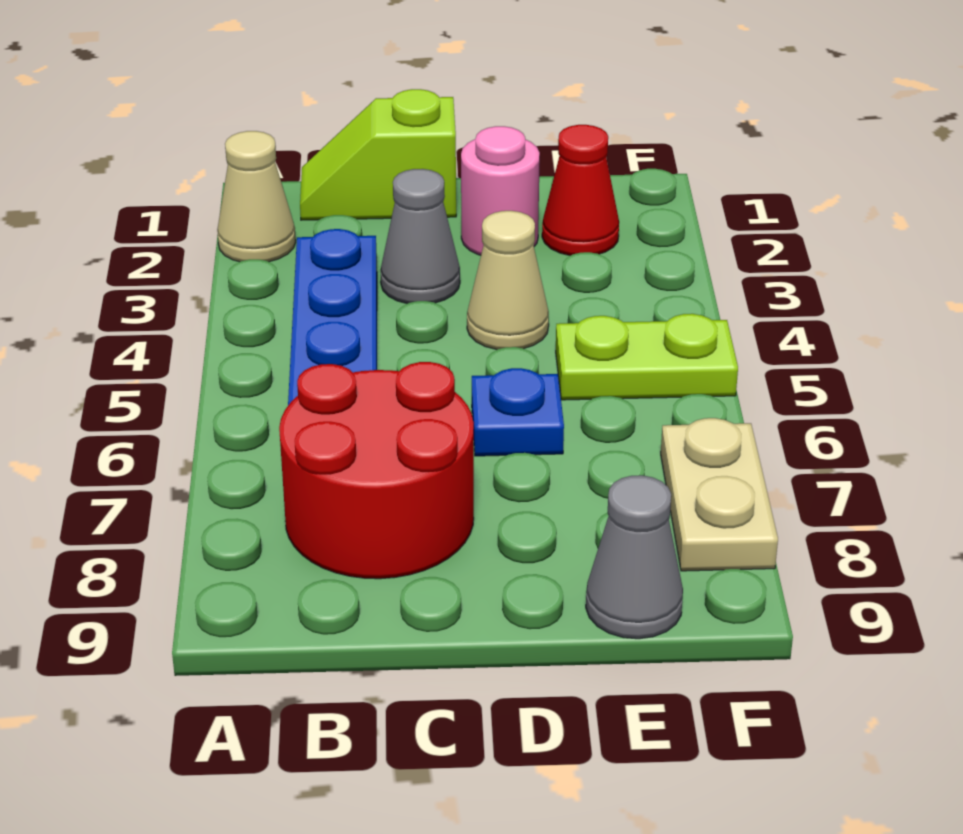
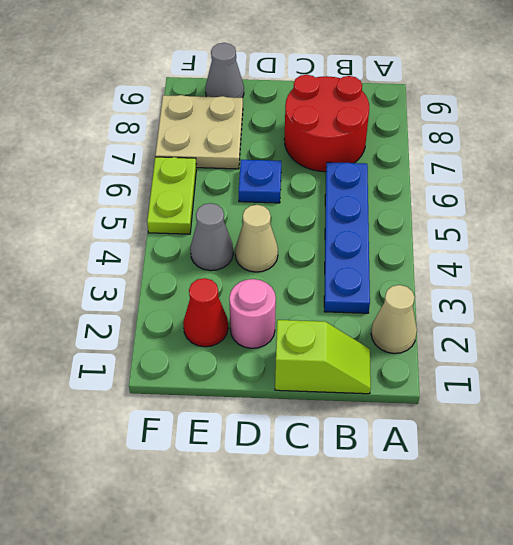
grey cone C3 level 1 -> grey cone E4 level 1
lime plate E5:F5 level 1 -> lime plate F5:F6 level 1
tan plate F7:F8 level 1 -> tan plate E7:F8 level 1

